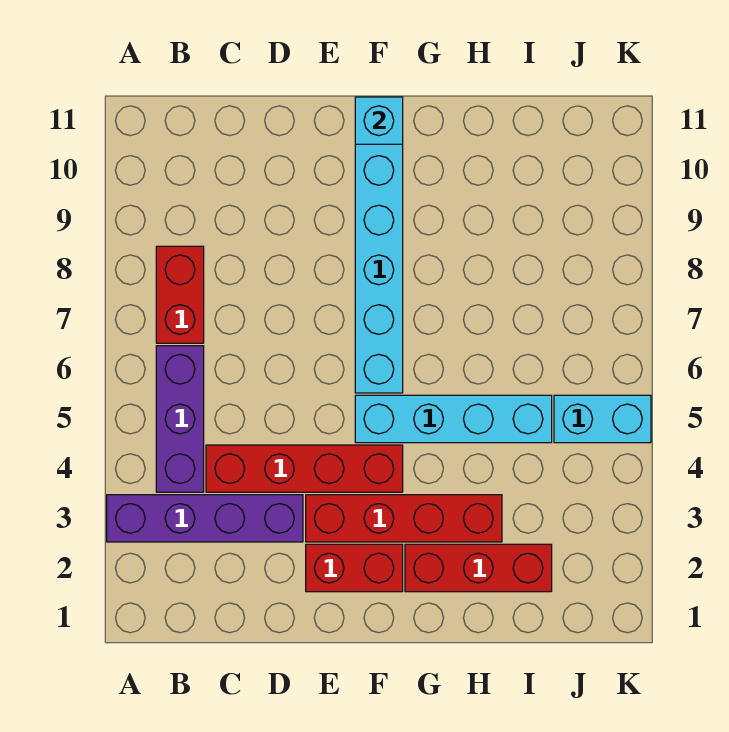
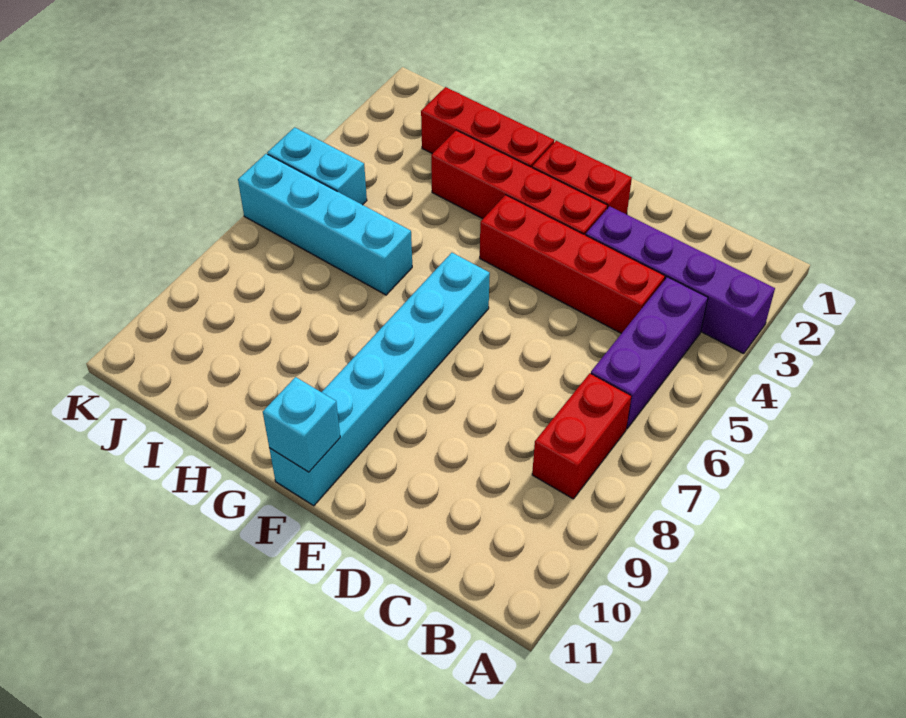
cyan brick F5:I5 level 1 -> cyan brick H6:K6 level 1

